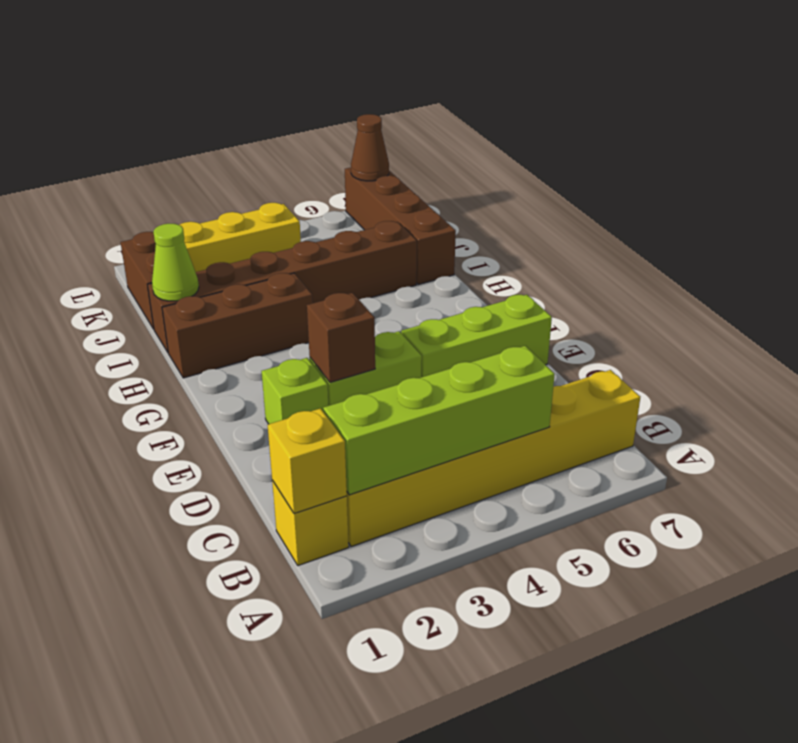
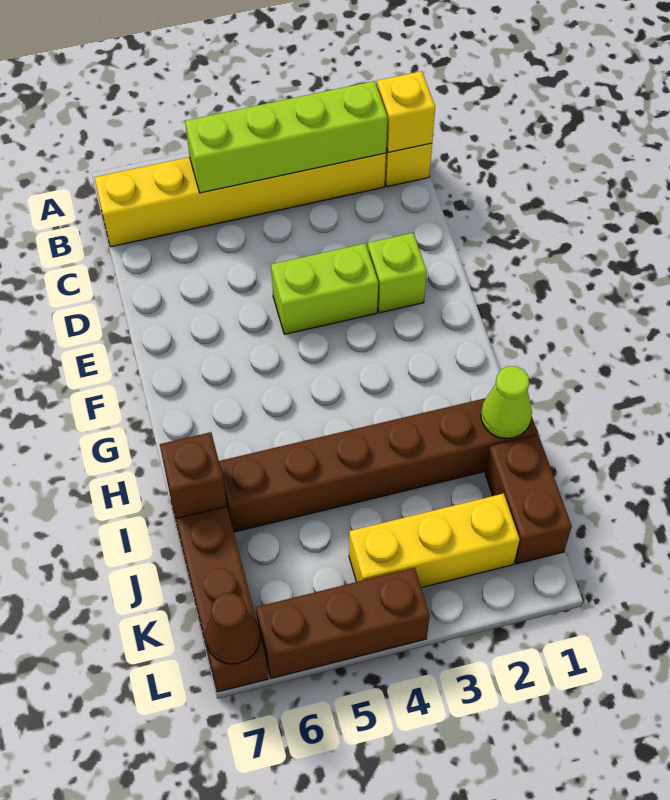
brown brick E3 level 2 -> brown brick I7 level 2
lime brick E5:E7 level 1 -> none
brown brick H1:H3 level 1 -> brown brick L4:L6 level 1

